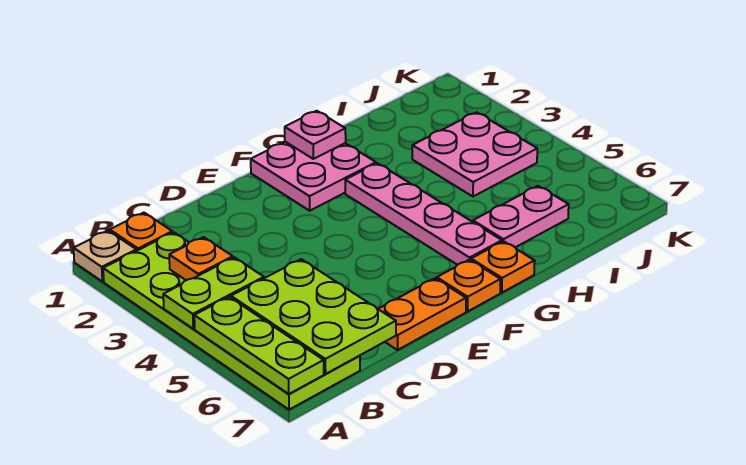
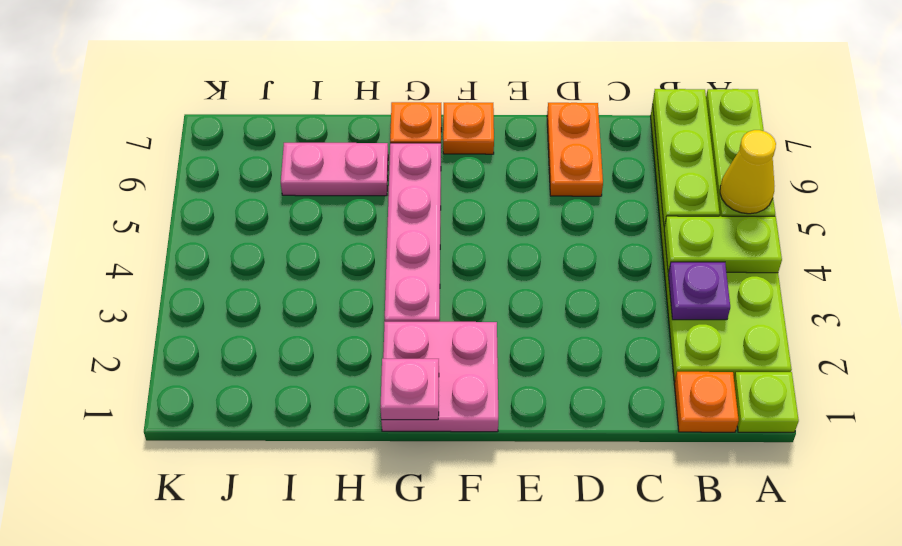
tan plate A1 level 1 -> lime plate A1 level 1
none -> yellow cone A5 level 3
orange plate B3 level 2 -> purple plate B3 level 2
lime plate B5:C7 level 2 -> lime plate B5:B7 level 2
orange plate D7:E7 level 1 -> orange plate D6:D7 level 1
pink plate I3:J4 level 1 -> none

